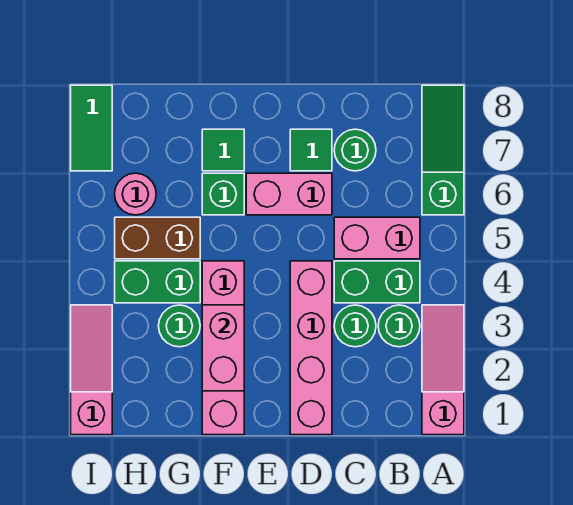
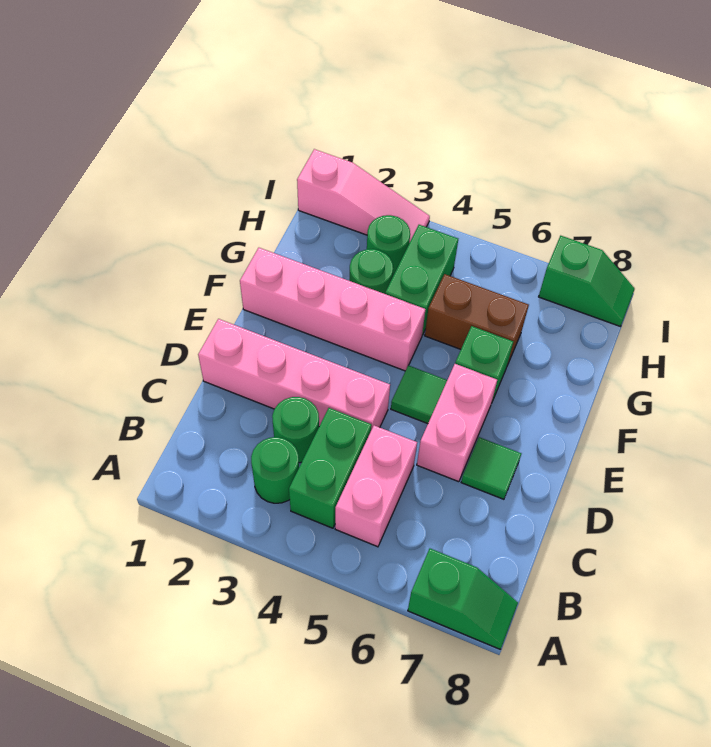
pink slope A1:A3 level 1 top 1 -> none
green slope A6:A8 level 1 top 6 -> green slope A7:A8 level 1 top 7
green round brick C7 level 1 -> green round brick H3 level 1
pink brick F2:F3 level 2 -> none
green tile F7 level 1 -> green tile E5 level 1
brown brick G5:H5 level 1 -> brown brick G5:G6 level 1
pink round brick H6 level 1 -> none
green tile I7:I8 level 1 -> green slope I7:I8 level 1 top 7

